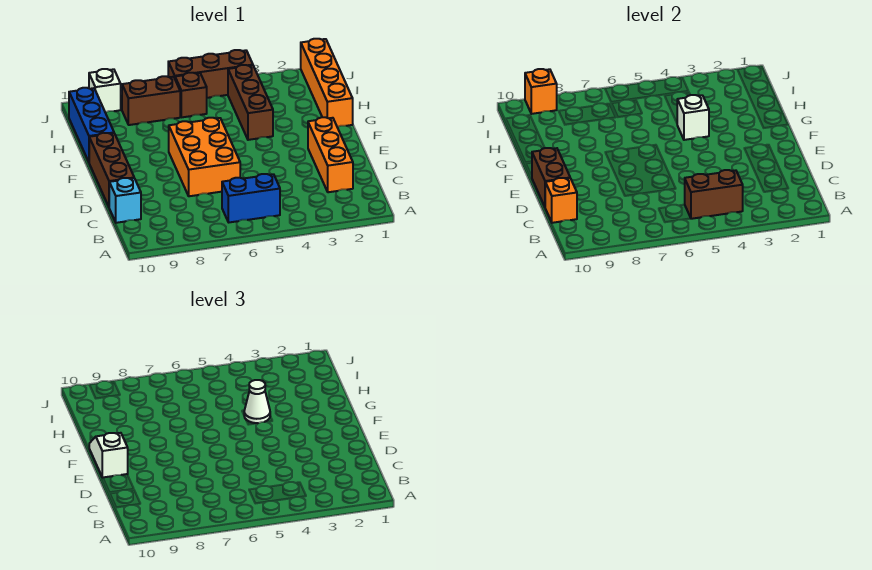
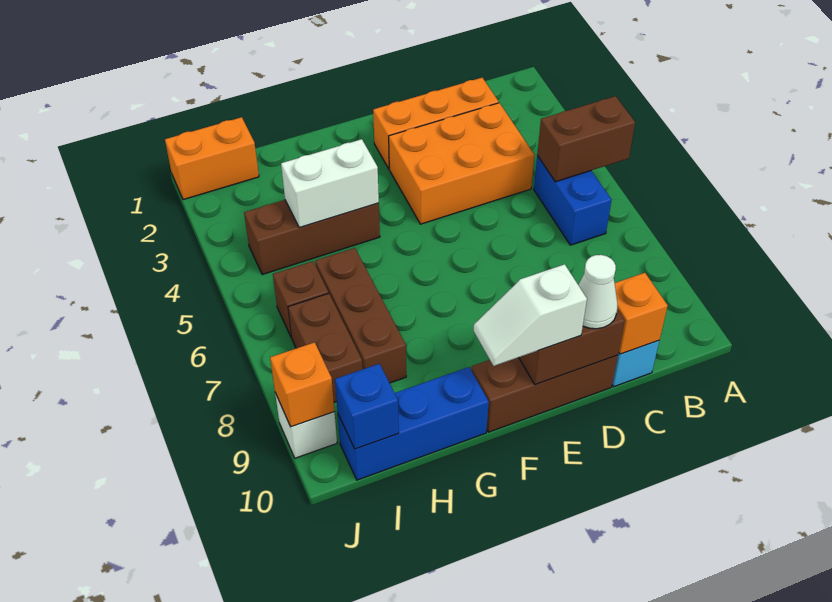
brown brick B4:B5 level 2 -> brown brick A5:B5 level 2
orange brick D6:F7 level 1 -> orange brick C3:E4 level 1
orange brick G1:J1 level 1 -> orange brick I1:J1 level 1
white brick G4 level 2 -> white brick G4:H4 level 2
white cone G4 level 3 -> white cone D10 level 3
none -> blue brick I10 level 2
brown brick J4:J6 level 1 -> brown brick H6:H8 level 1

